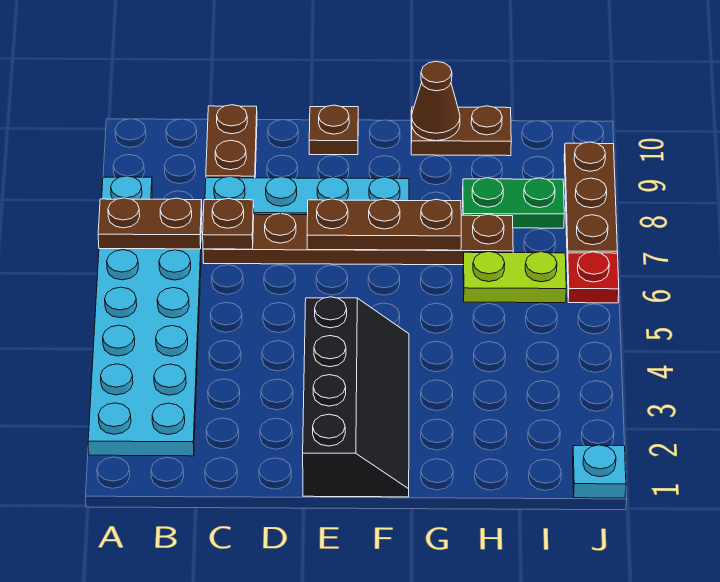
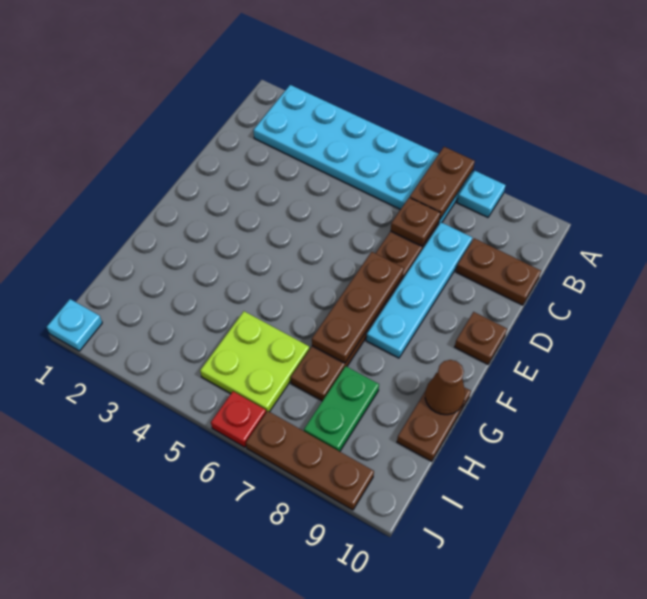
black slope E1:F4 level 1 top E -> none
lime plate H6:I6 level 1 -> lime plate H5:I6 level 1

